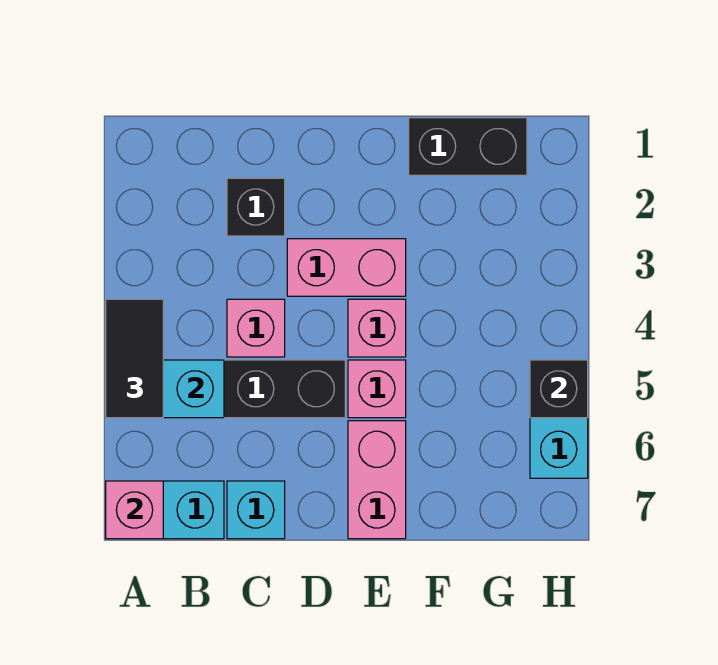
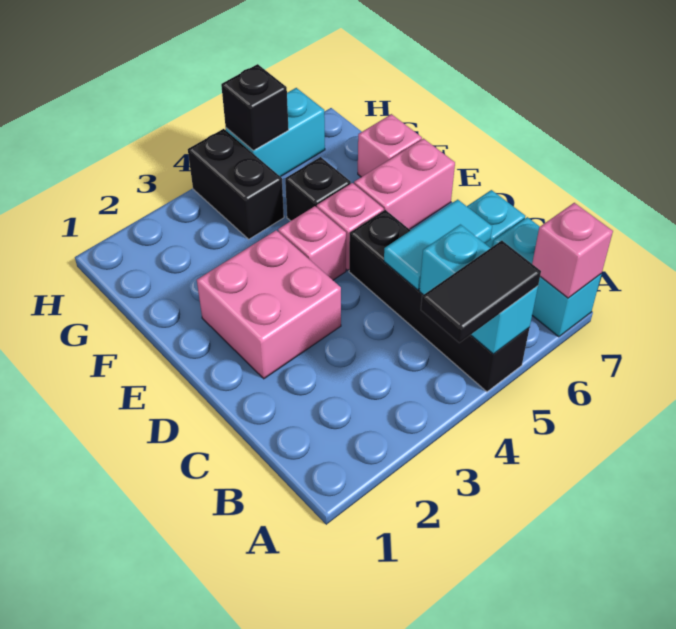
black brick C2 level 1 -> black brick F5 level 1
pink brick C4 level 1 -> pink brick F7 level 1
none -> cyan tile C5:C6 level 2
pink brick D3:E3 level 1 -> pink brick D2:E3 level 1
black brick F1:G1 level 1 -> black brick G4:H4 level 1

